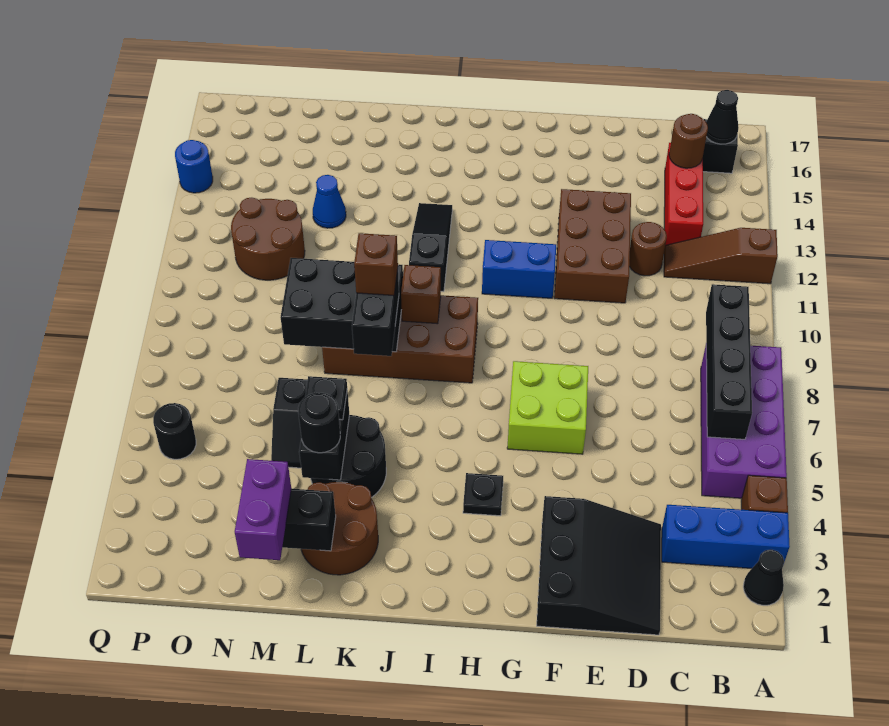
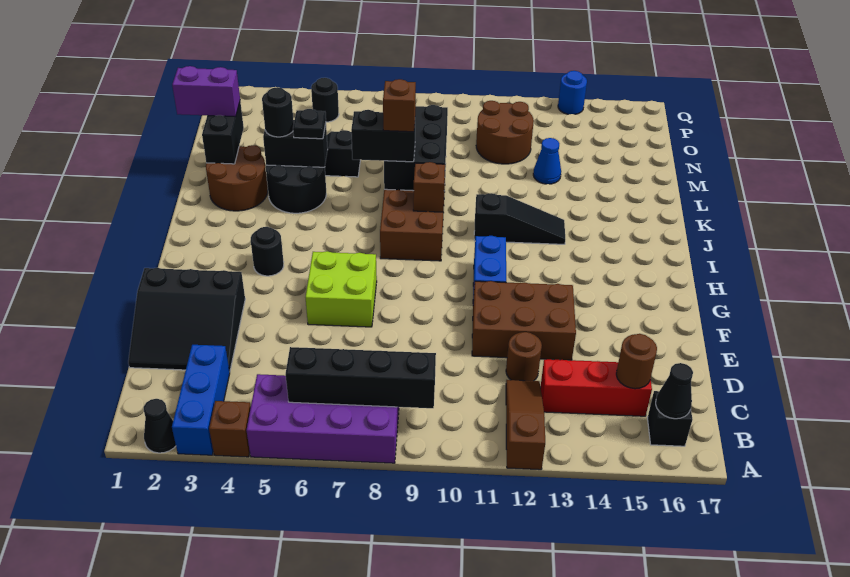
black plate H4 level 1 -> black round brick H4 level 1

